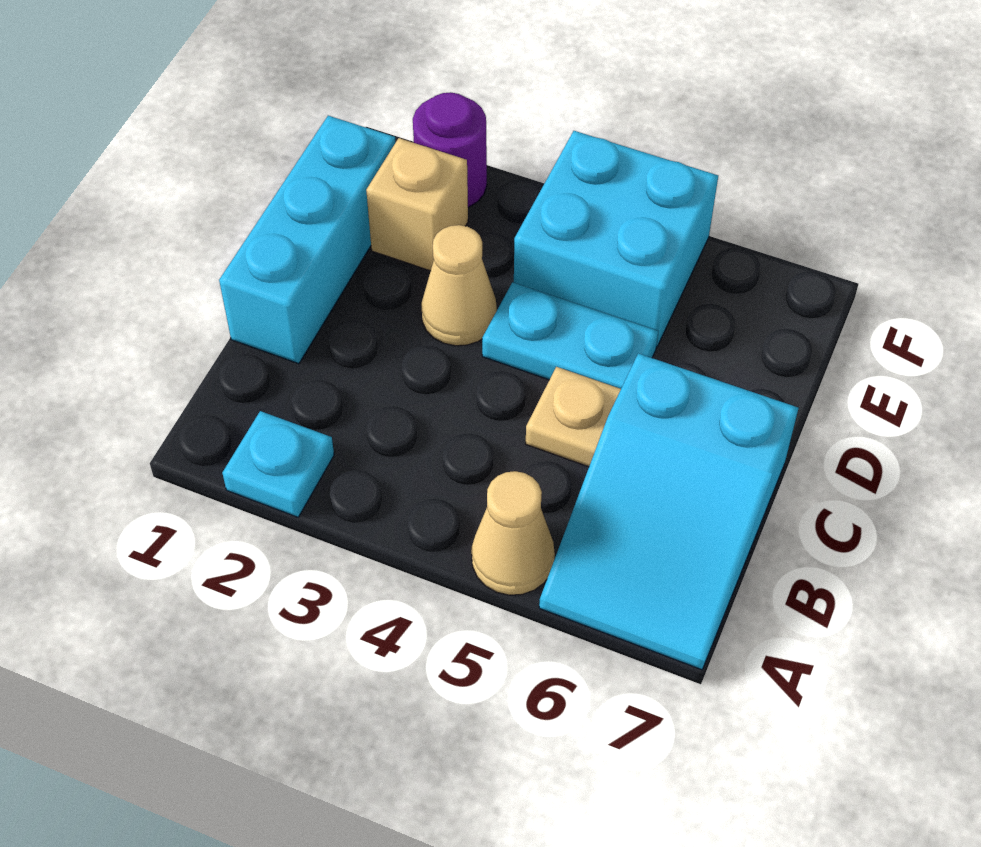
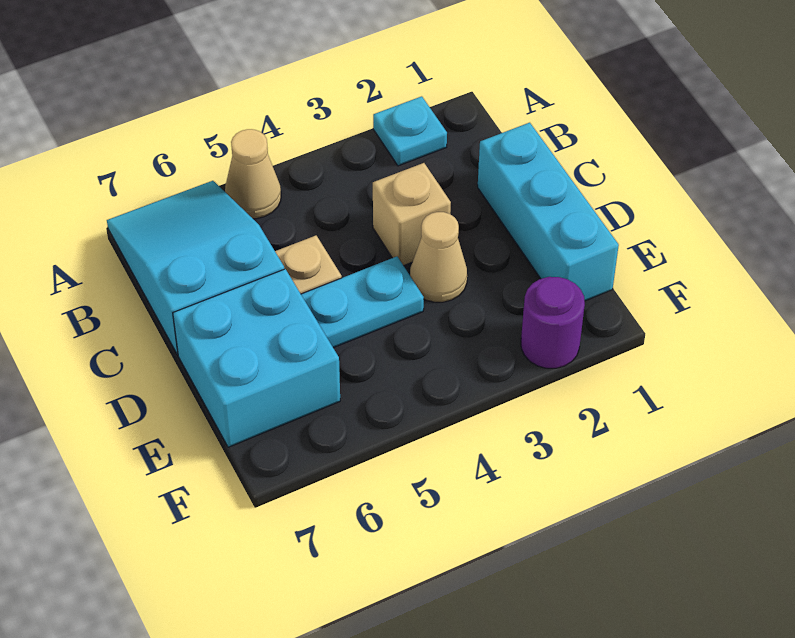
tan brick E2 level 1 -> tan brick C3 level 1
cyan brick E4:F5 level 1 -> cyan brick D6:E7 level 1

